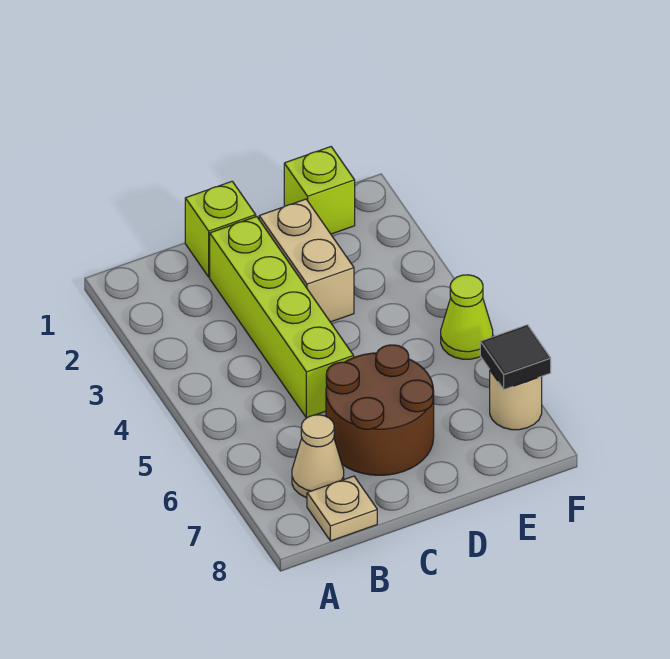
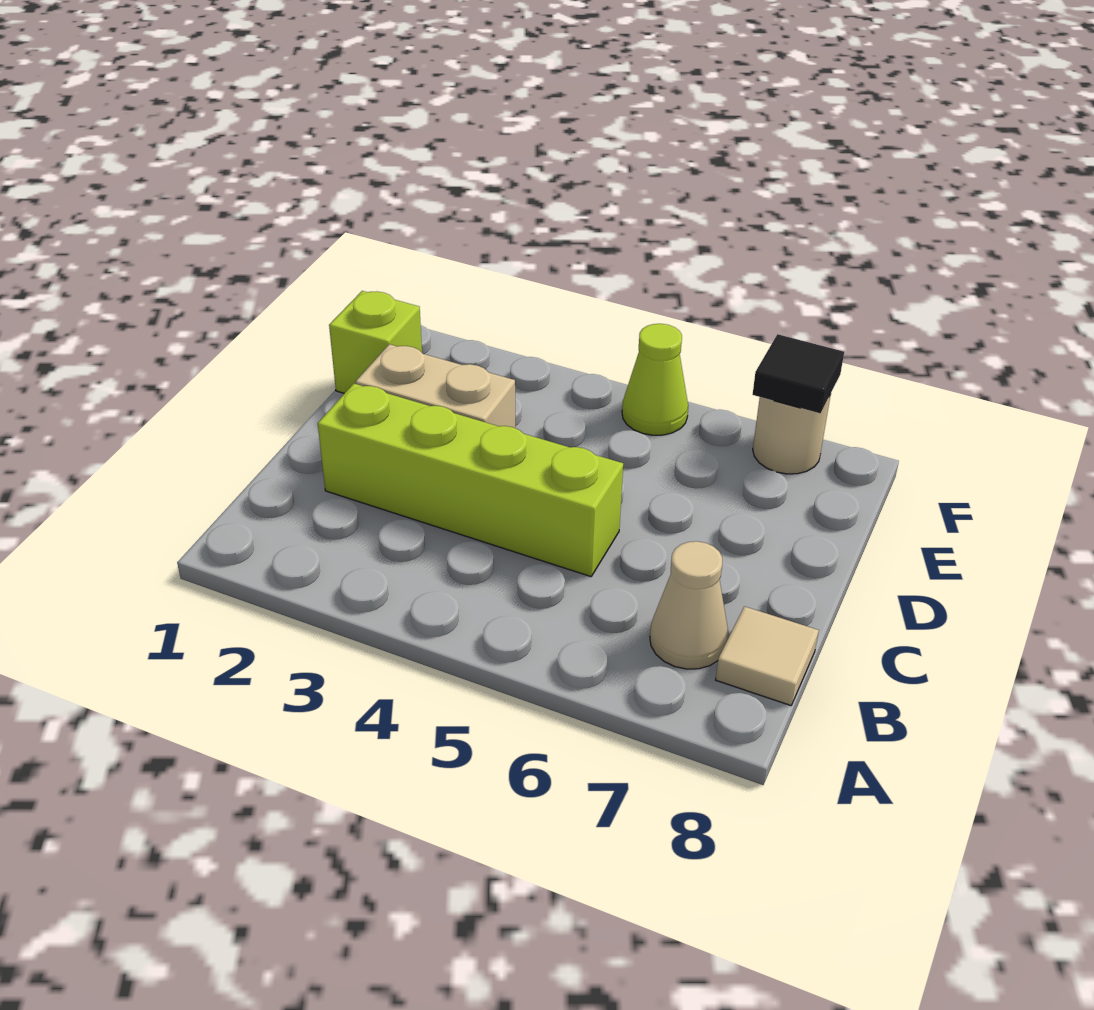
tan plate B8 level 1 -> tan tile B8 level 1
lime brick C1 level 1 -> none
brown round brick C6:D7 level 1 -> none

